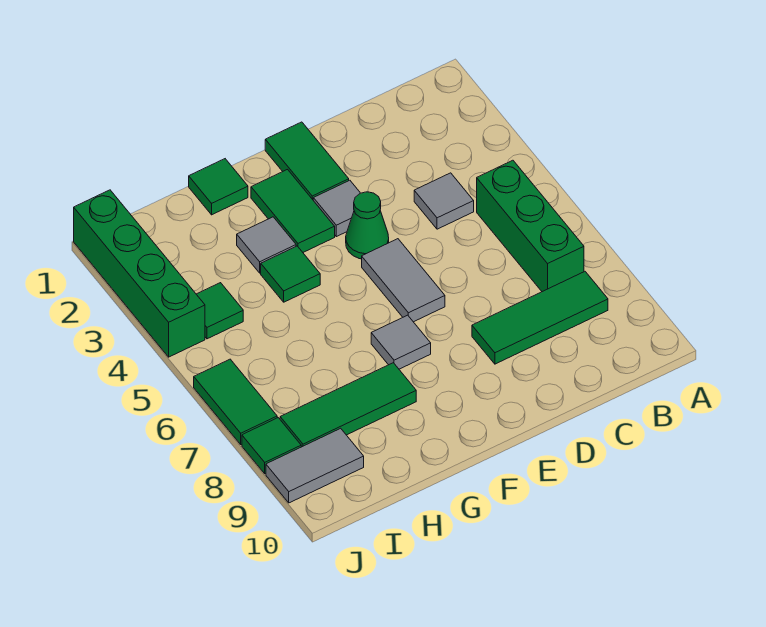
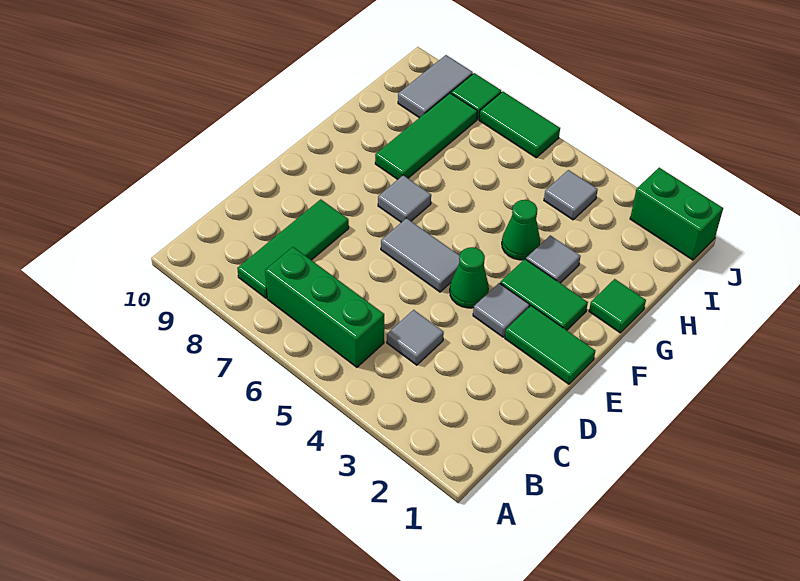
green tile G4 level 1 -> green cone G4 level 1
green tile I4 level 1 -> grey tile I4 level 1
green brick J1:J4 level 1 -> green brick J1:J2 level 1

